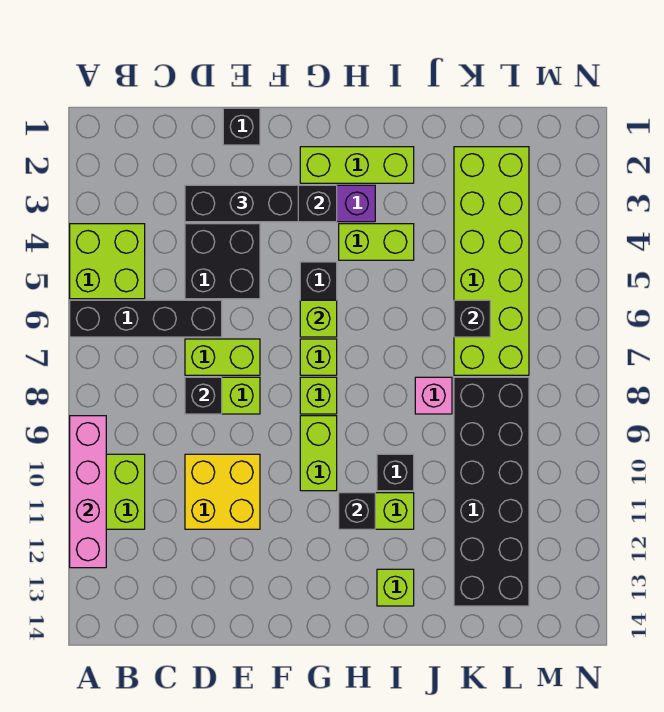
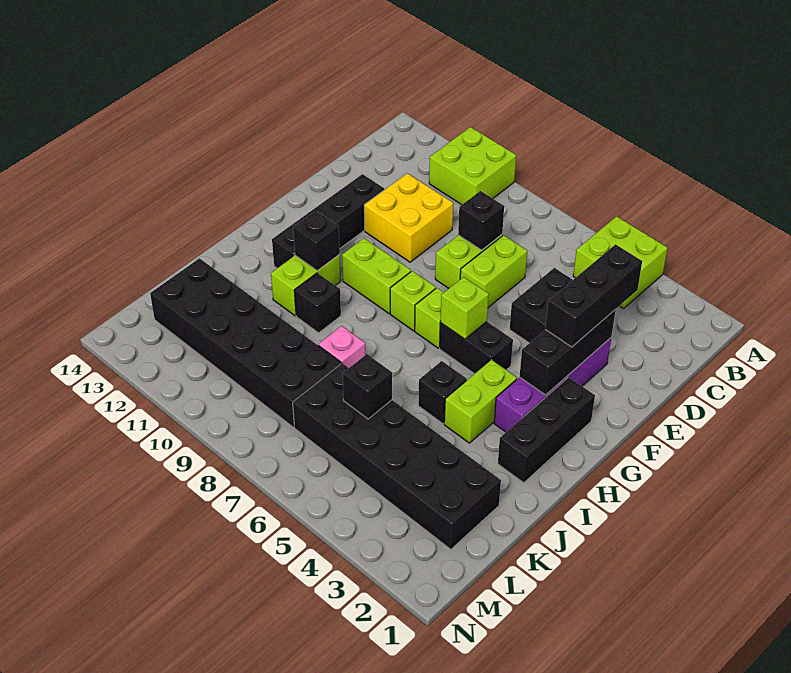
black brick A6:D6 level 1 -> black brick E12:H12 level 1
pink brick A9:A12 level 2 -> none
black brick E1 level 1 -> black brick I5 level 1
lime brick G2:I2 level 1 -> black brick G2:I2 level 1
lime brick I13 level 1 -> none
lime brick K2:L7 level 1 -> black brick K2:L7 level 1

